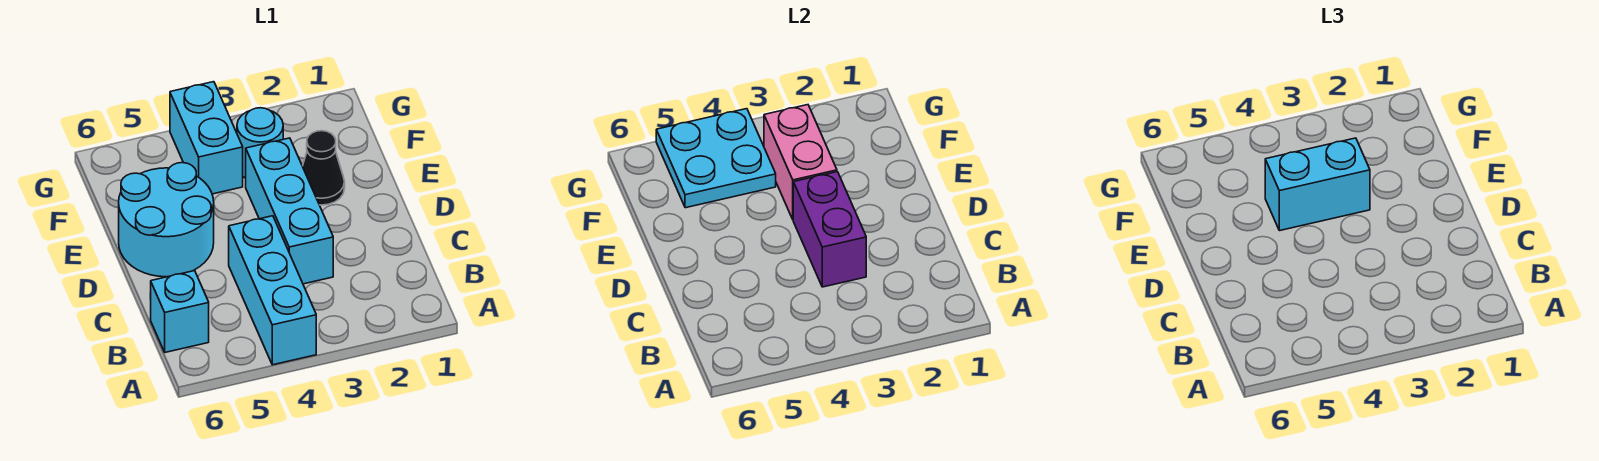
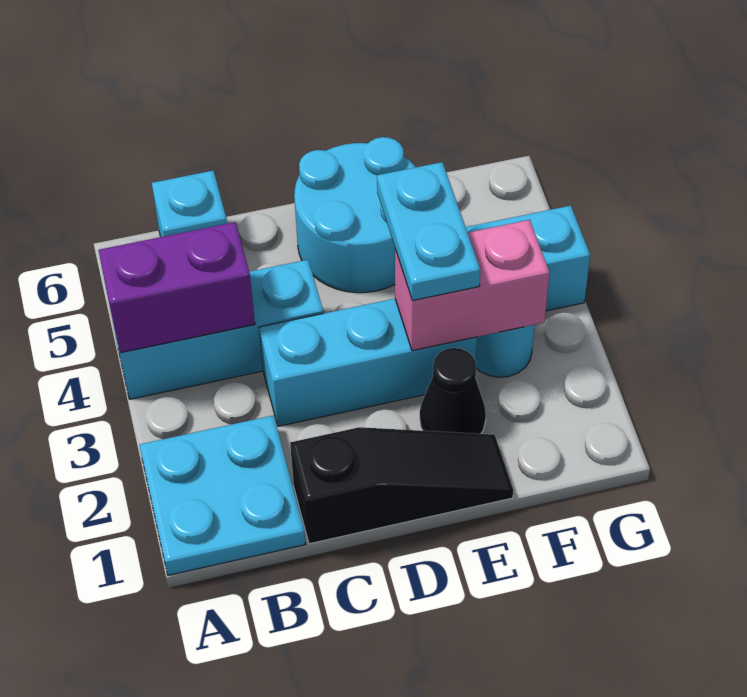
none -> black slope C1:E1 level 1 top C
purple brick C3:D3 level 2 -> purple brick A4:B4 level 2
cyan brick E3:E4 level 3 -> cyan plate E3:E4 level 3
cyan plate F4:G5 level 2 -> cyan plate A1:B2 level 1

